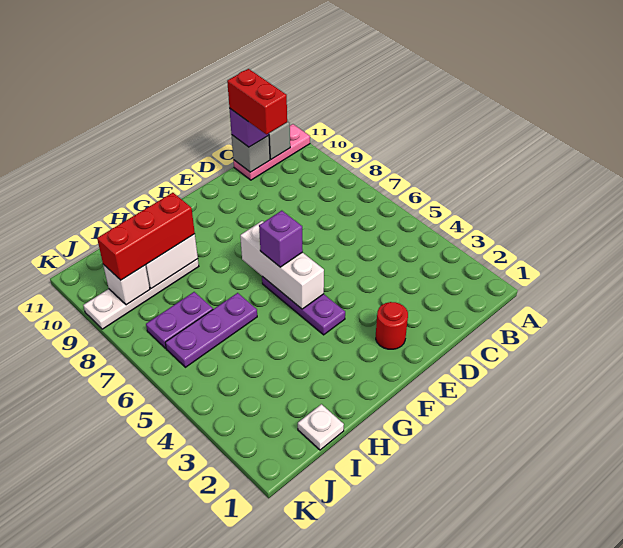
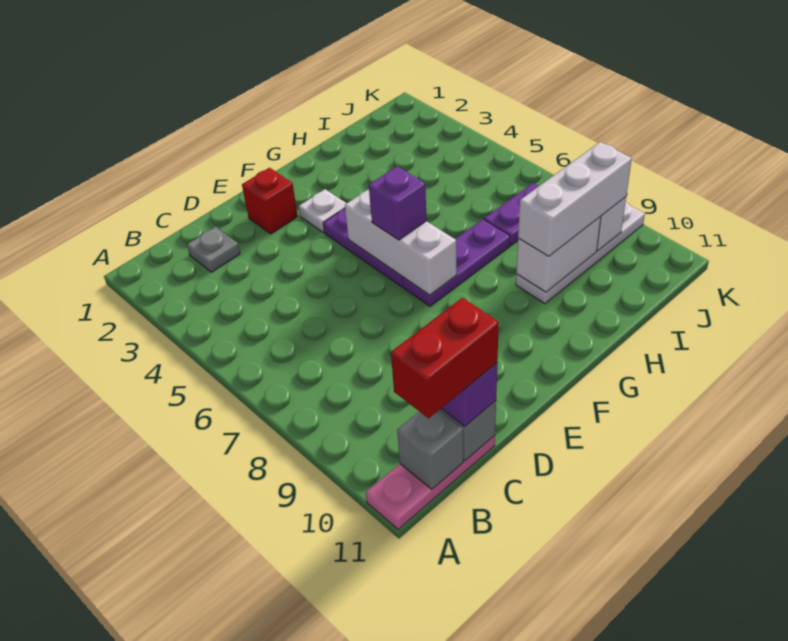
none -> grey plate C2 level 1
red brick C10:C11 level 4 -> red brick B11:C11 level 4
red round brick E2 level 1 -> red brick E2 level 1
purple plate H6:J6 level 1 -> purple plate F7:H7 level 1
red brick H9:J9 level 3 -> white brick H9:J9 level 3
white plate I1 level 1 -> white plate F3 level 1

